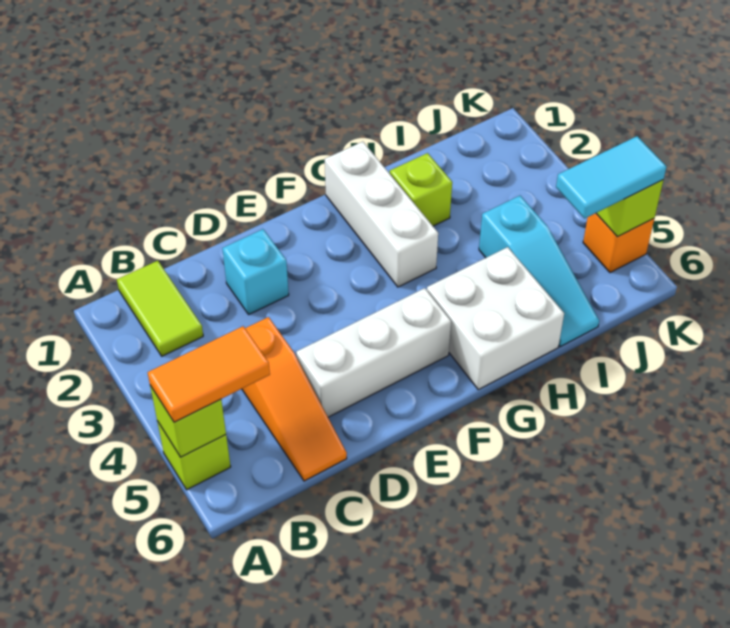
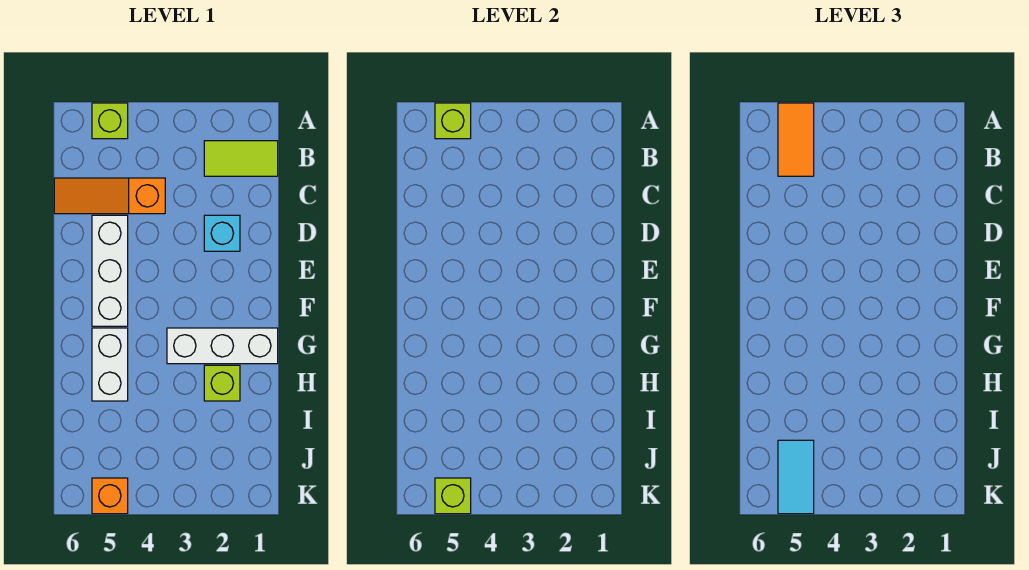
white brick G5:H6 level 1 -> white brick G5:H5 level 1
cyan slope I4:I6 level 1 top 4 -> none

